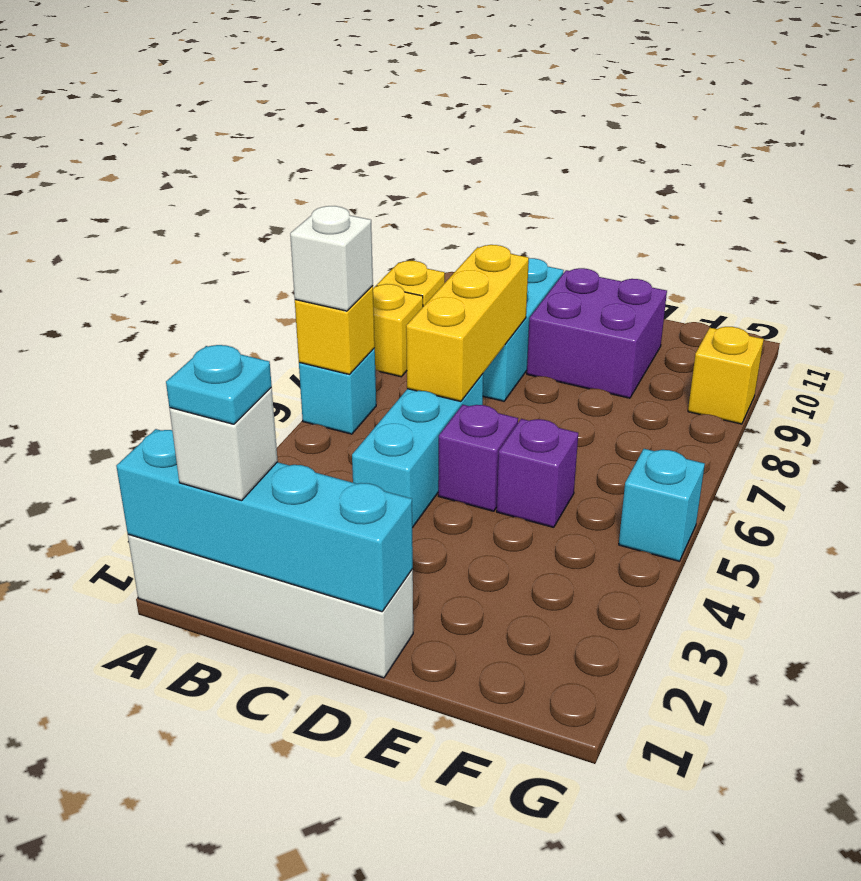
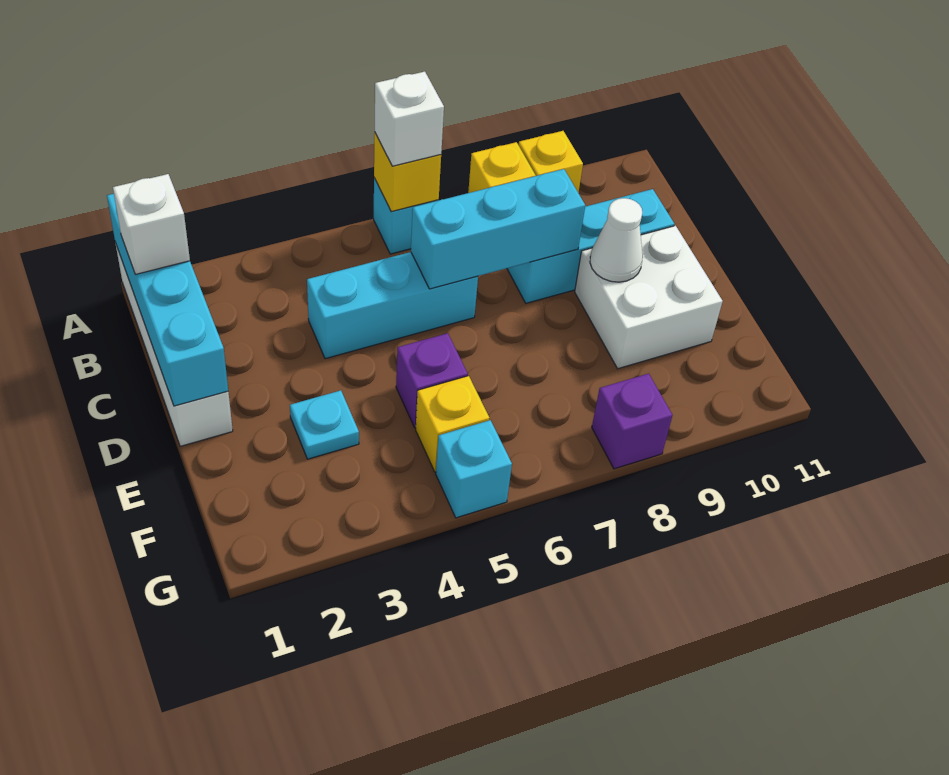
cyan plate B1 level 4 -> cyan plate E3 level 1
yellow brick C6:C8 level 2 -> cyan brick C6:C8 level 2
purple brick D5 level 1 -> purple brick G8 level 1
purple brick D9:E10 level 1 -> white brick D9:E10 level 1
none -> white cone D9 level 2
yellow brick G9 level 1 -> yellow brick F5 level 1

